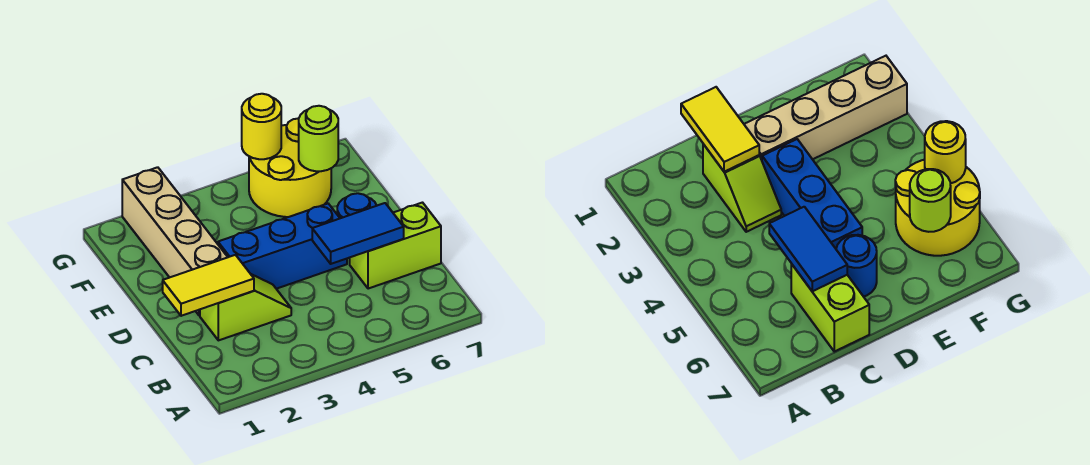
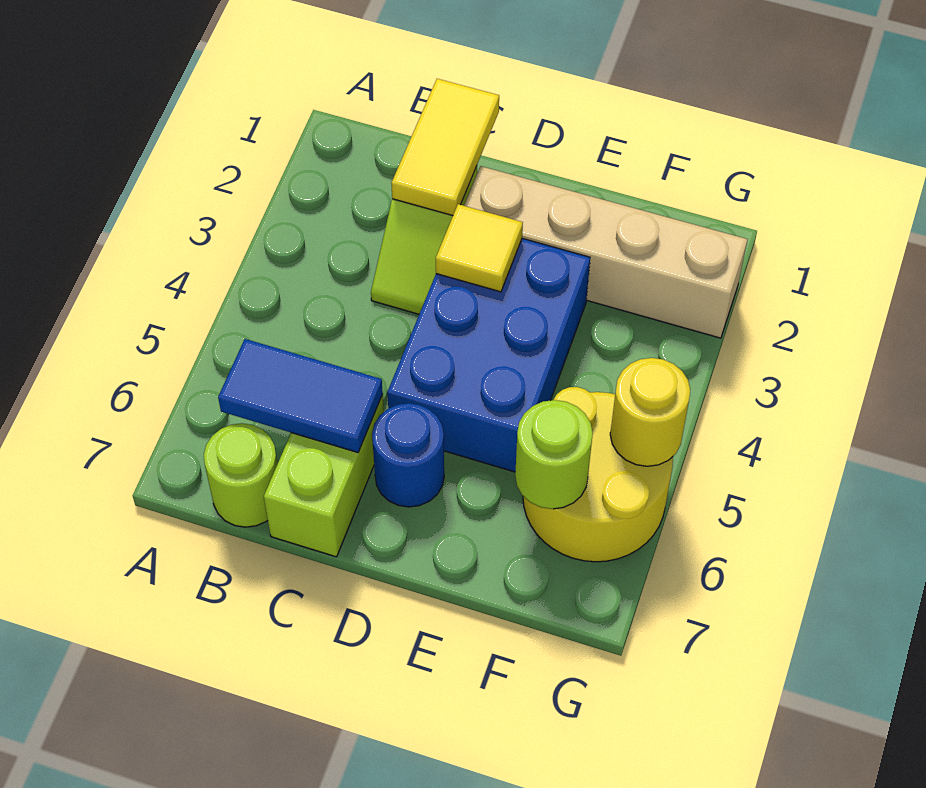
none -> lime round brick B7 level 1
blue tile C5:C6 level 2 -> blue tile B6:C6 level 2
blue brick D3:D5 level 1 -> blue brick D3:E5 level 1
none -> yellow tile D3 level 2

